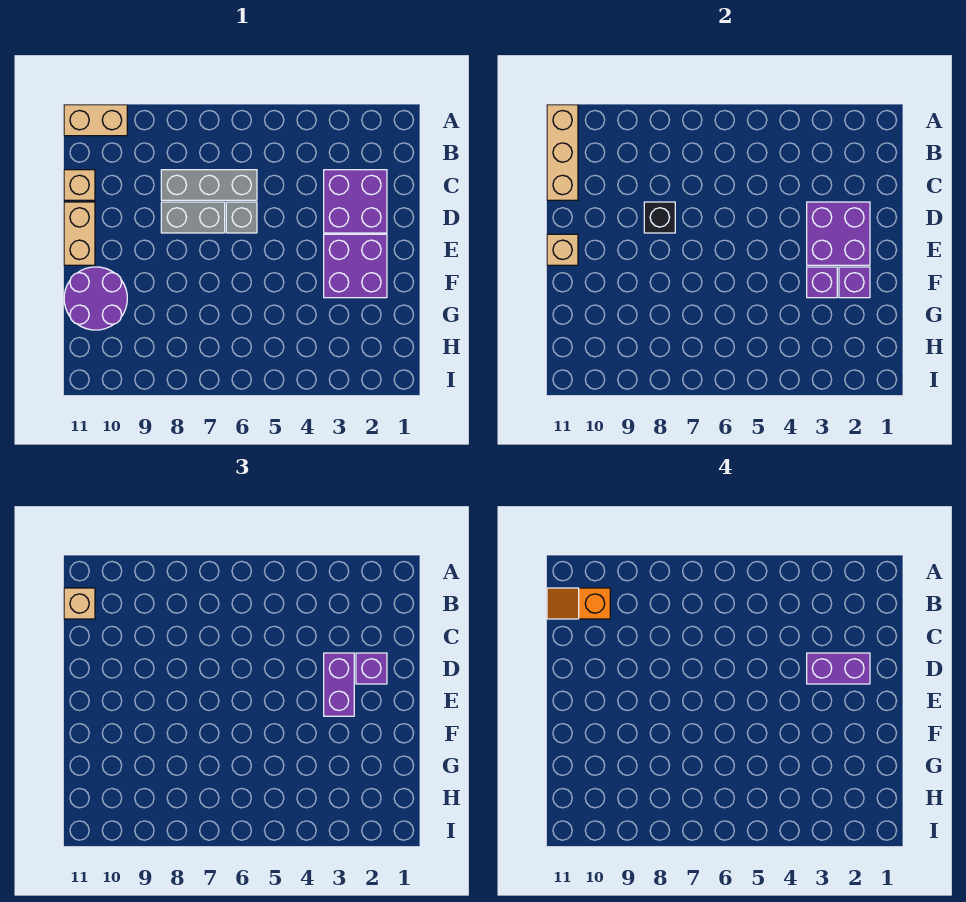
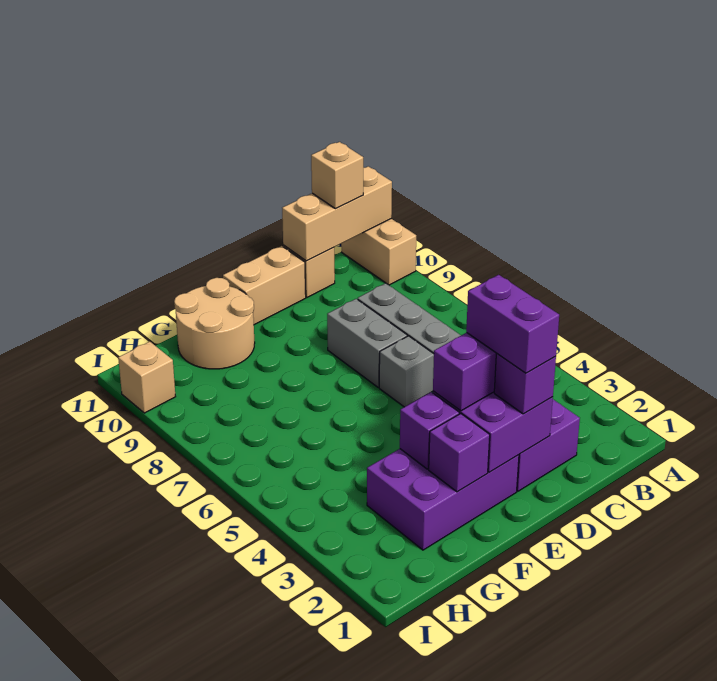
orange slope B10:B11 level 4 top 10 -> none
black brick D8 level 2 -> none
purple brick E2:F3 level 1 -> purple brick E2:G3 level 1
tan brick E11 level 2 -> tan brick I10 level 1
purple round brick F10:G11 level 1 -> tan round brick F10:G11 level 1

